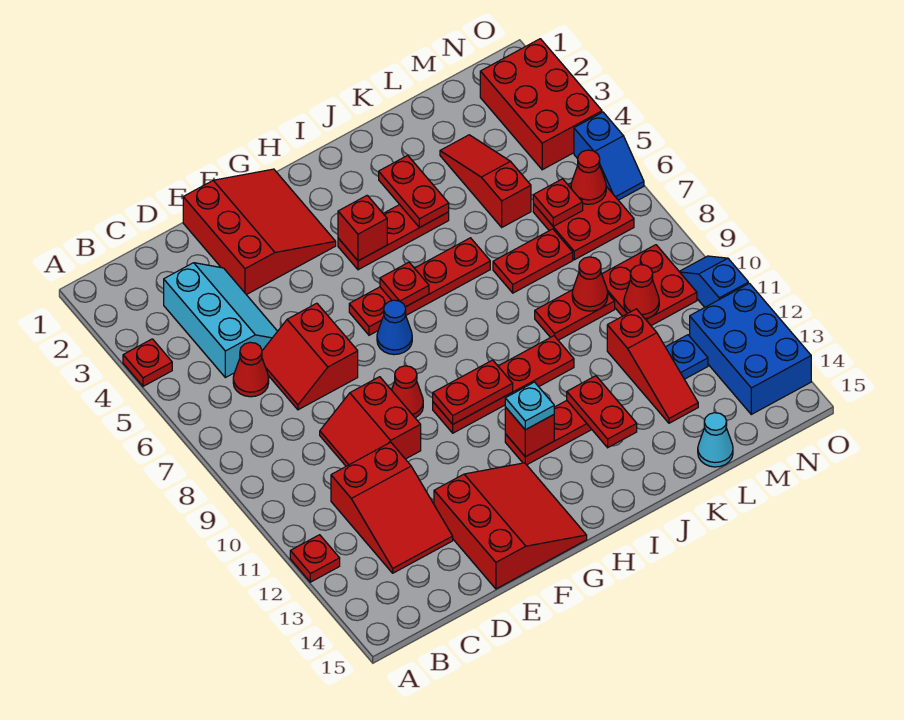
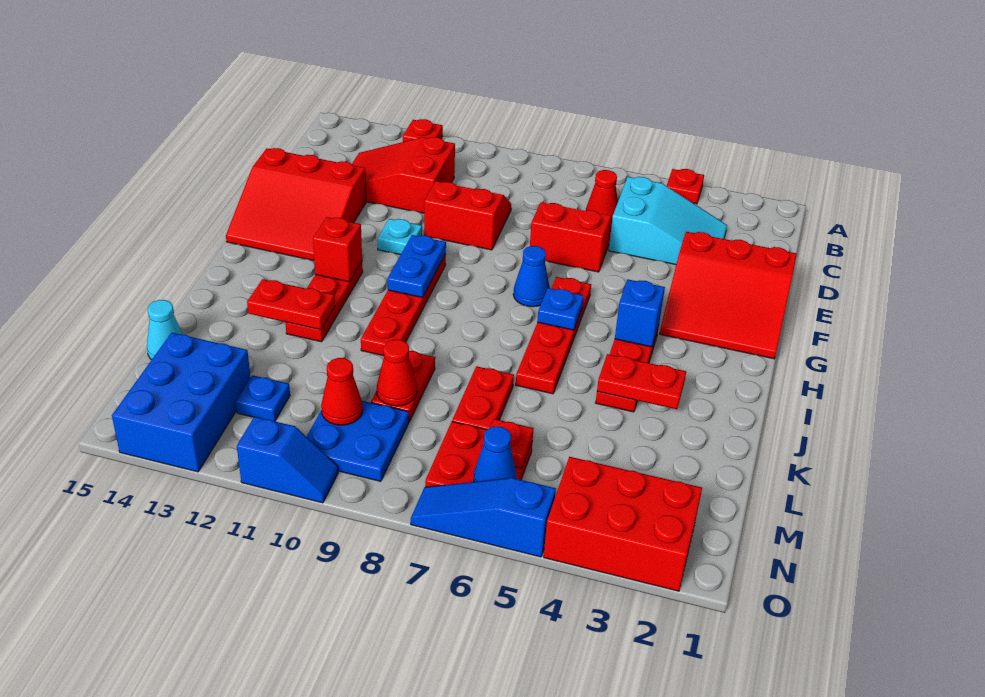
cyan slope C3:D5 level 1 top C -> cyan slope C3:D5 level 1 top 5
red cone F9 level 1 -> none
red plate G10:H10 level 2 -> blue plate G10:H10 level 2
red brick H4 level 2 -> blue brick H4 level 2
red plate H6 level 2 -> blue plate H6 level 2
cyan plate H12 level 3 -> cyan plate F11 level 1
red slope L3:L5 level 1 top 5 -> none
red slope L11:L13 level 1 top 11 -> none
red plate M9:N10 level 1 -> blue plate M9:N10 level 1
red cone N6 level 2 -> blue cone N6 level 2
blue brick N12:O14 level 1 -> blue brick M13:O14 level 1
blue slope O5:O6 level 1 top 5 -> blue slope O5:O7 level 1 top 5

